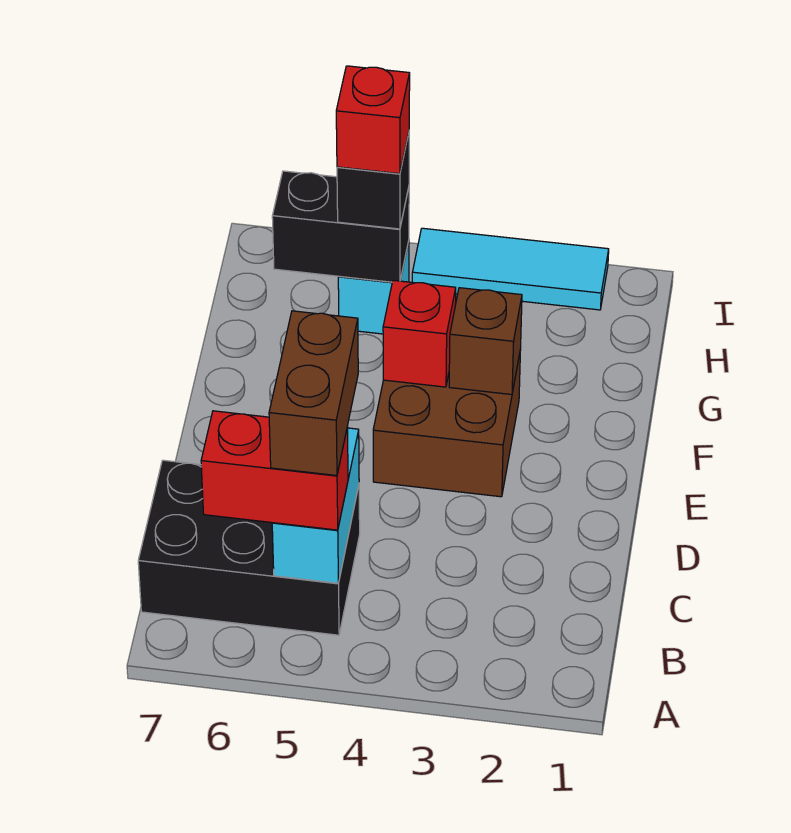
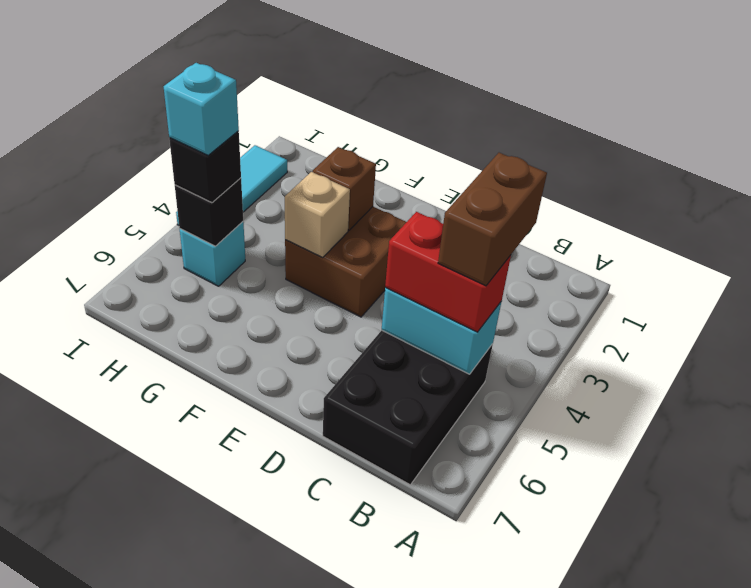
red brick B5:B6 level 3 -> red brick B5:C5 level 3
brown brick B5:C5 level 4 -> brown brick B4:B5 level 4
red brick F4 level 2 -> tan brick F4 level 2
black brick H5:H6 level 2 -> black brick H5 level 2
red brick H5 level 4 -> cyan brick H5 level 4

